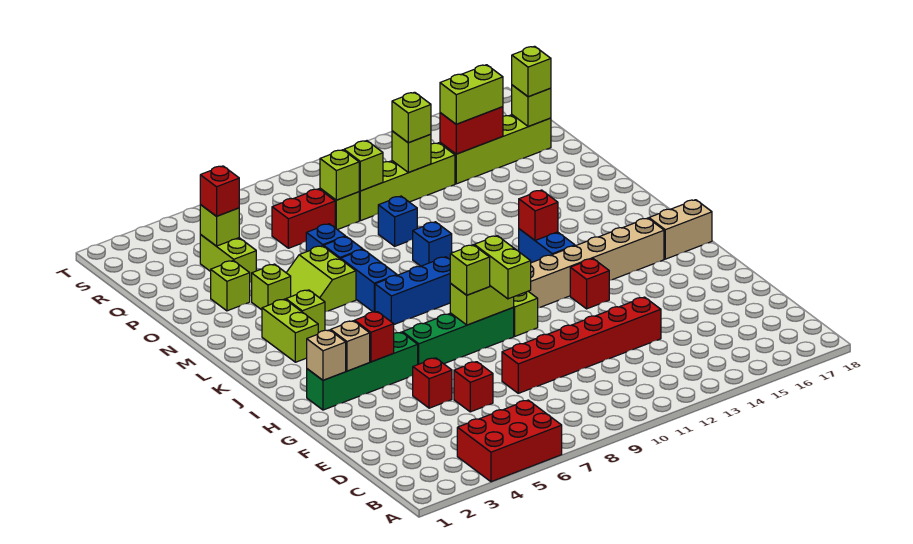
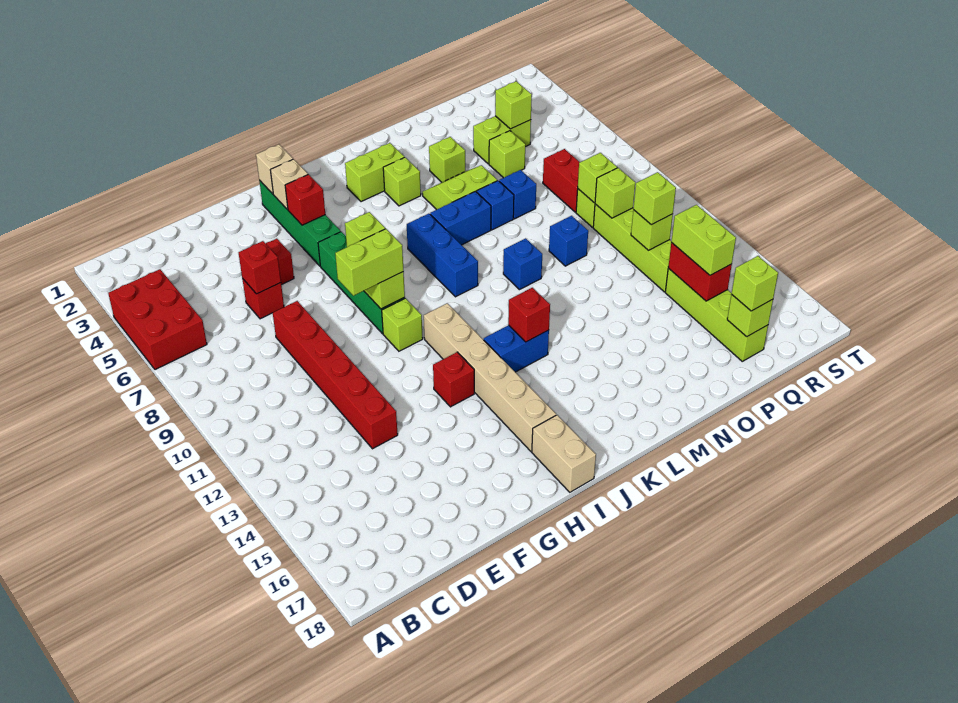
lime brick O3 level 1 -> lime brick P5 level 1
red brick Q4 level 3 -> red brick E6 level 2

